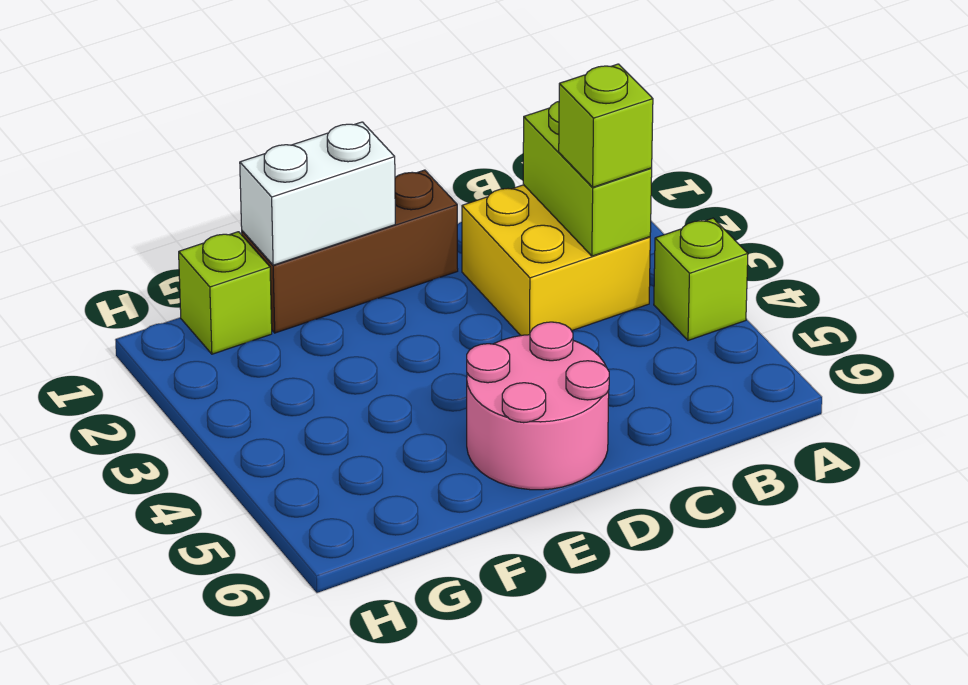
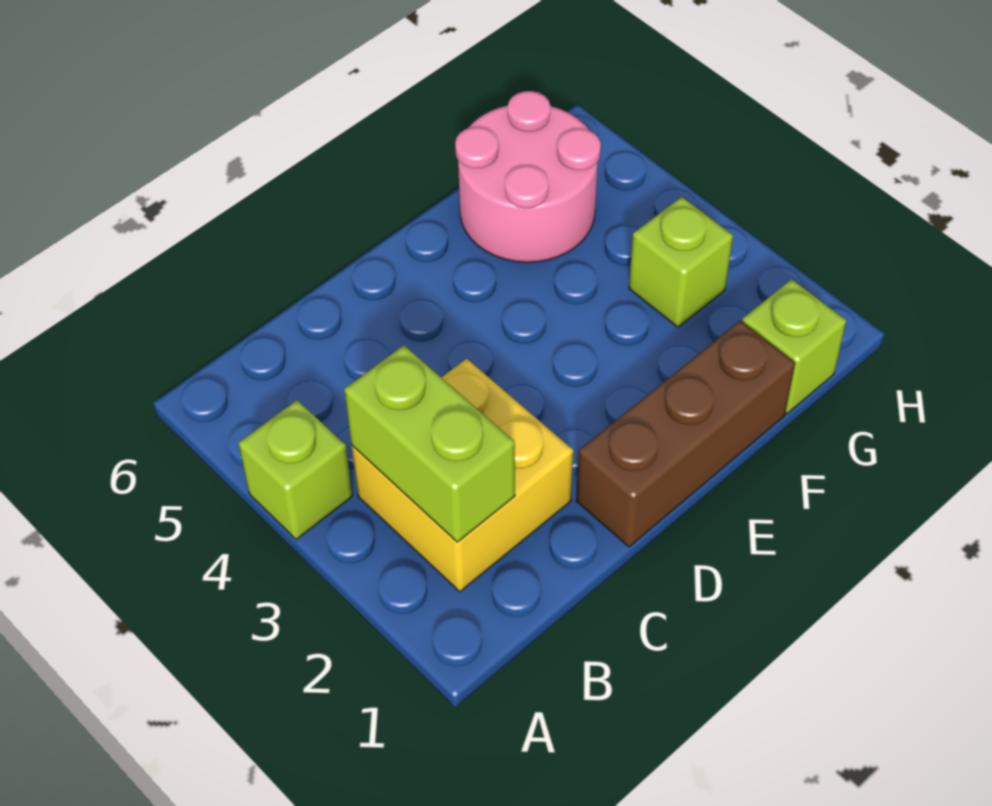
lime brick B3 level 3 -> lime brick G3 level 1
pink round brick D5:E6 level 1 -> pink round brick F5:G6 level 1
white brick E1:F1 level 2 -> none

